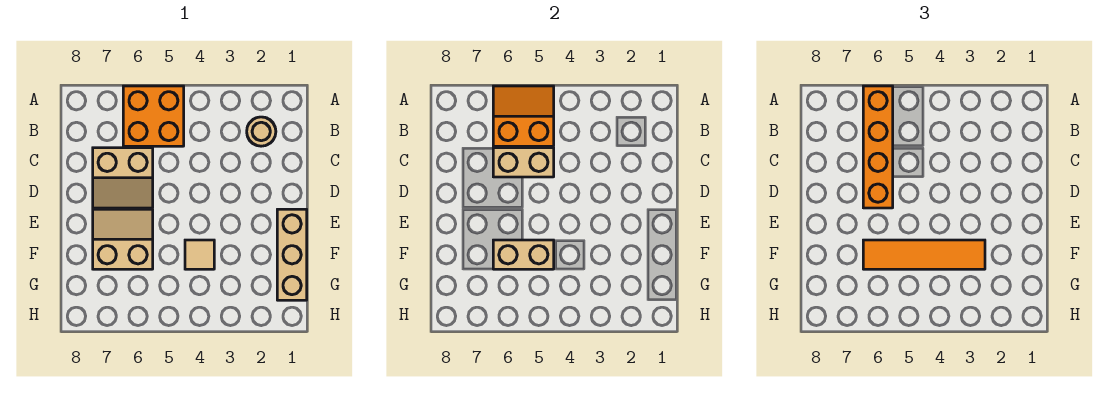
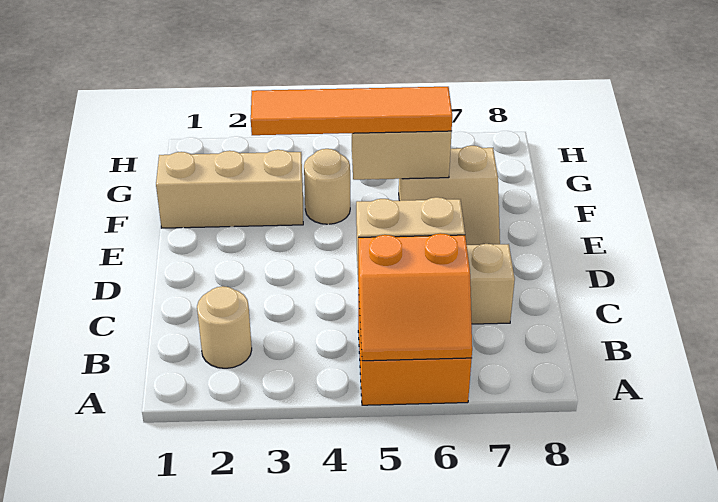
orange brick A6:D6 level 3 -> none
tan brick E1:G1 level 1 -> tan brick F1:F3 level 1
tan tile F4 level 1 -> tan round brick F4 level 1

